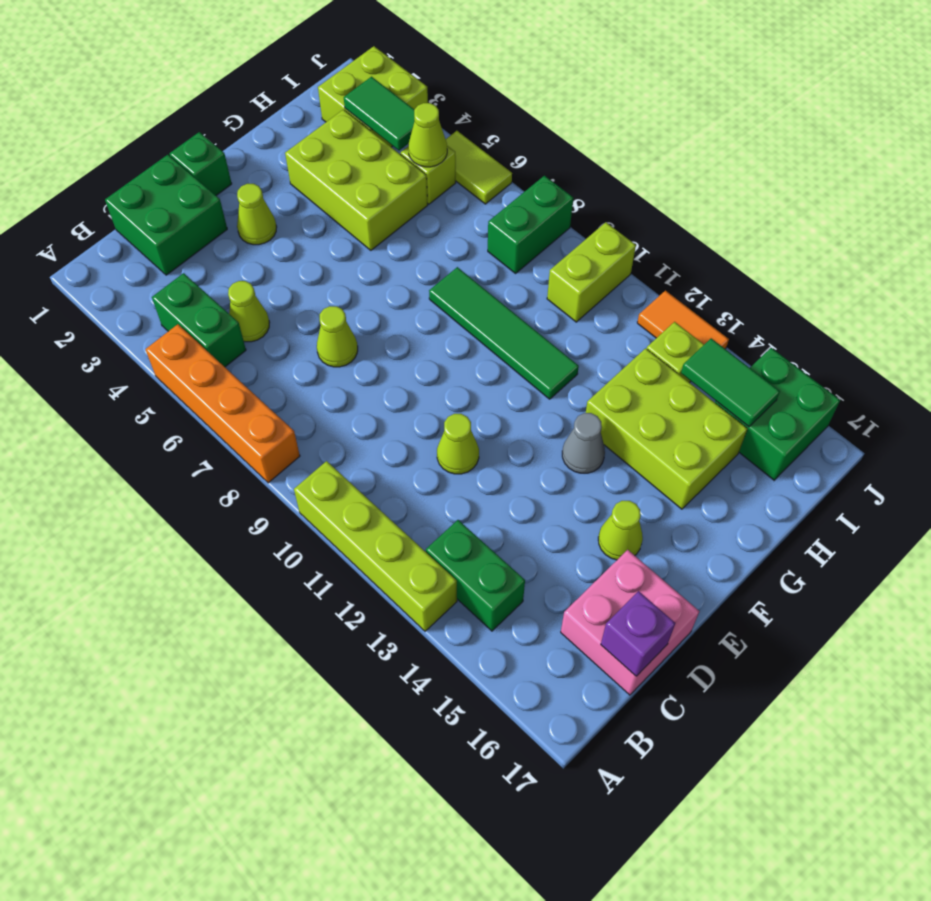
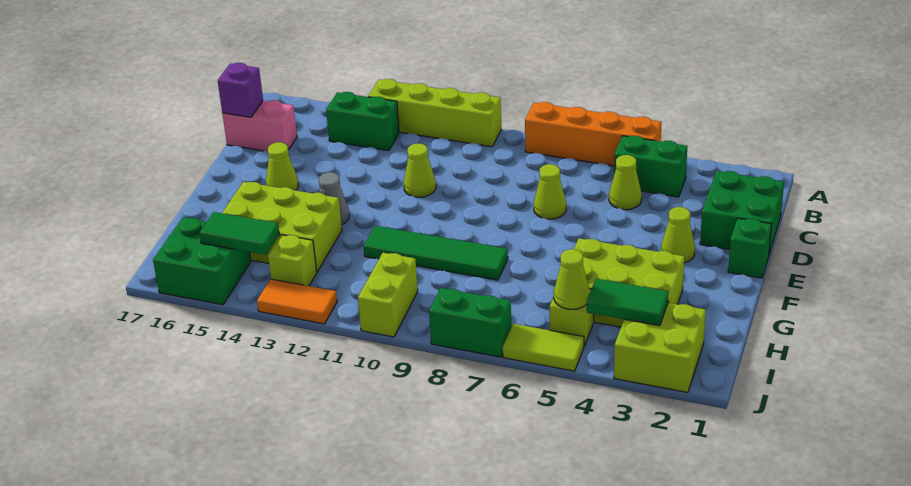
pink brick C16:D17 level 1 -> pink brick C16:C17 level 1
green brick I8:J8 level 1 -> green brick J7:J8 level 1

